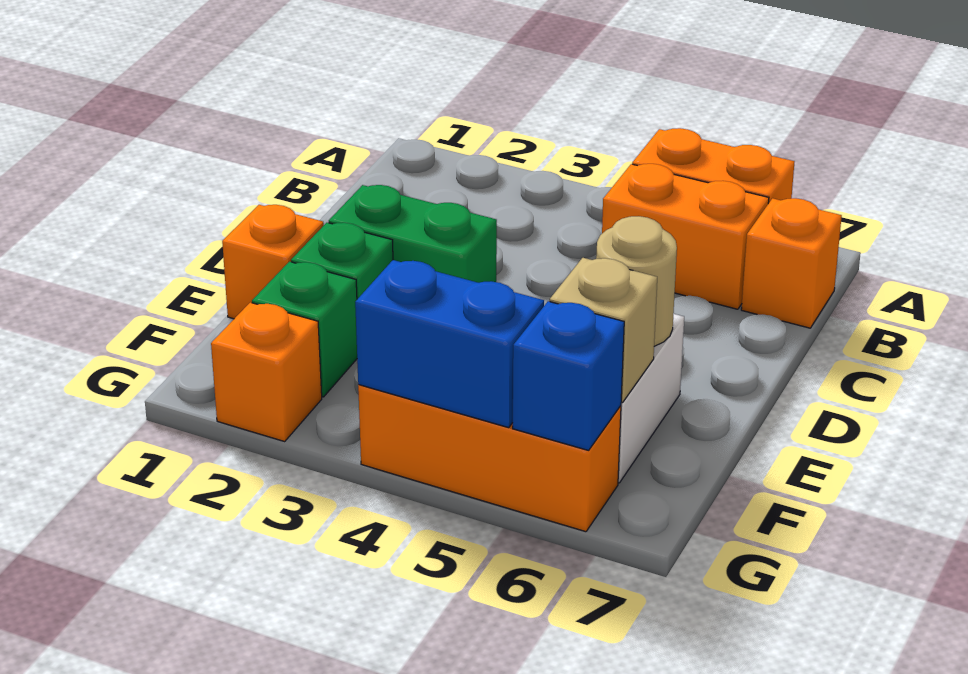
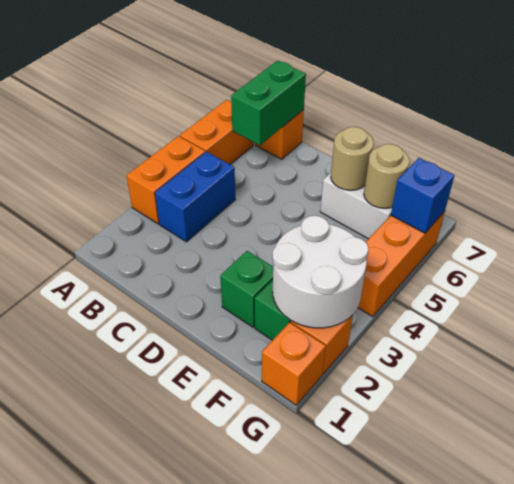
orange brick B5:B6 level 1 -> orange brick A3:A4 level 1
green brick D2:D3 level 1 -> green brick B6:B7 level 2
orange brick E1 level 1 -> orange brick G1 level 1
none -> white round brick F2:G3 level 2
tan brick F6 level 2 -> tan round brick F6 level 2
blue brick G4:G5 level 2 -> blue brick B3:B4 level 1

